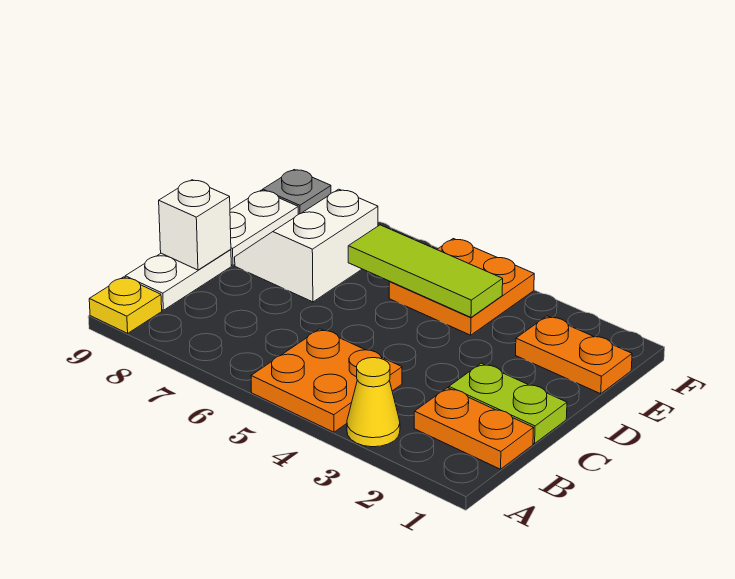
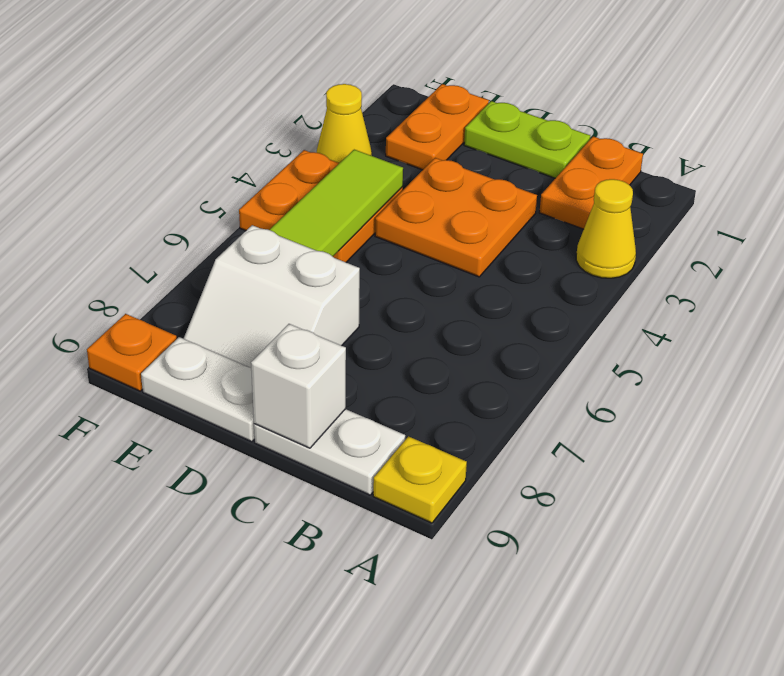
orange plate A4:B5 level 1 -> orange plate C3:D4 level 1
lime plate C1:C2 level 1 -> lime plate C1:D1 level 1
none -> yellow cone F3 level 1
grey plate F9 level 1 -> orange plate F9 level 1

